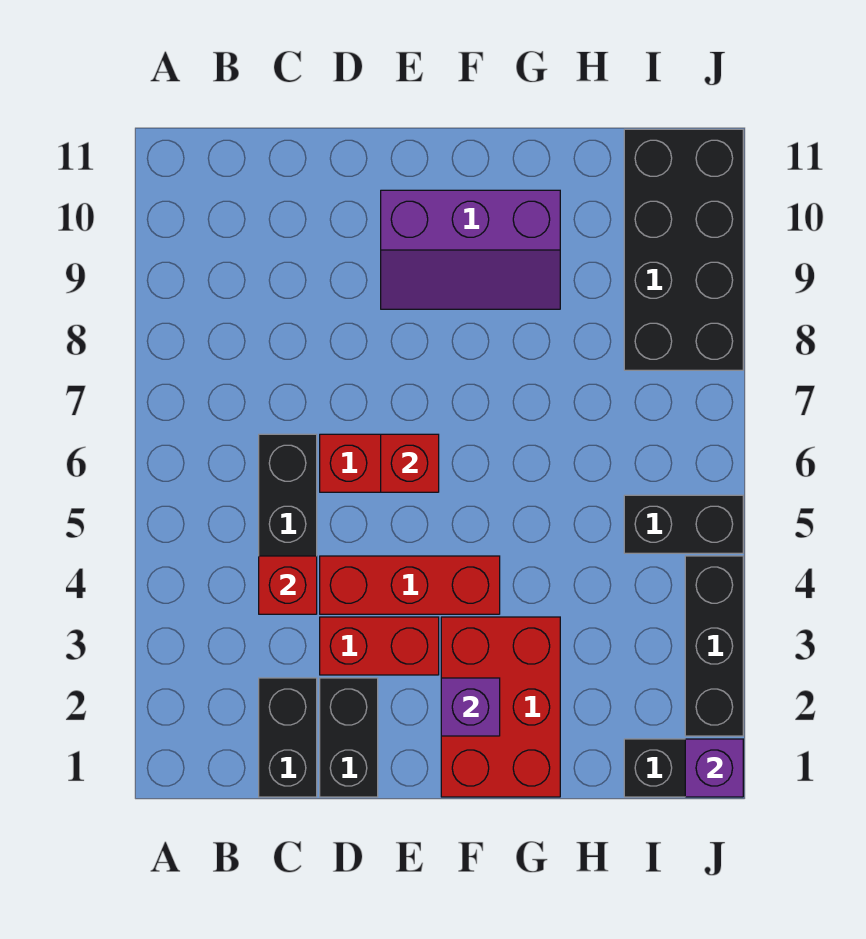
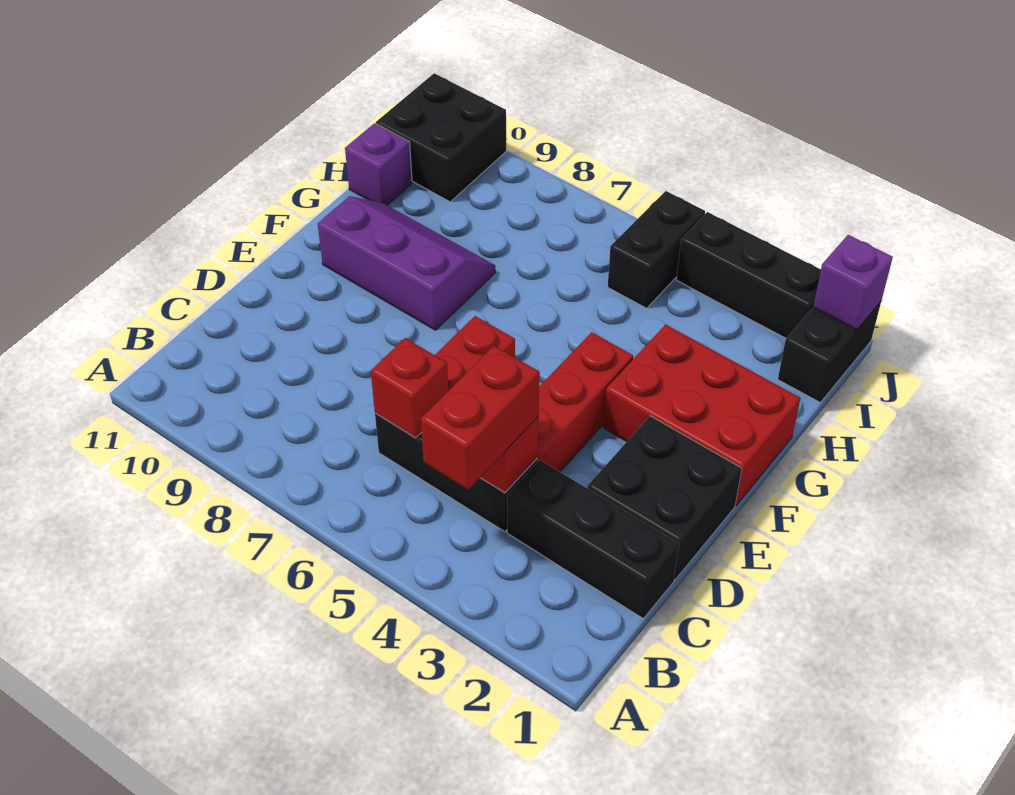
black brick C1:C2 level 1 -> black brick C1:C3 level 1
black brick D1:D2 level 1 -> black brick D1:E2 level 1
red brick D3:E3 level 1 -> red brick B4:C4 level 3
red brick E6 level 2 -> red brick C6 level 2
purple slope E9:G10 level 1 top 10 -> purple slope F8:G10 level 1 top F
purple brick F2 level 2 -> purple brick H11 level 1
black brick I8:J11 level 1 -> black brick I10:J11 level 1

